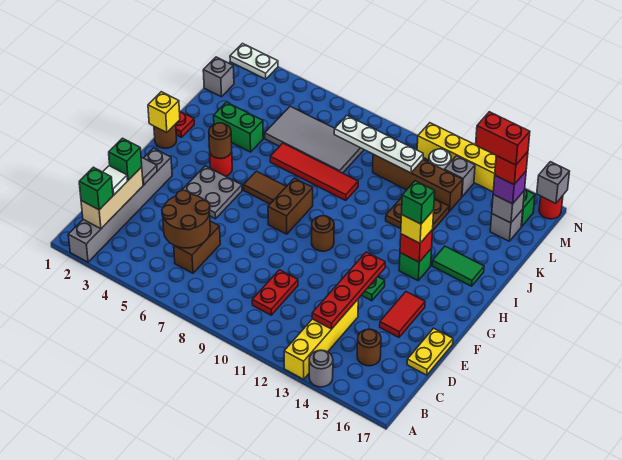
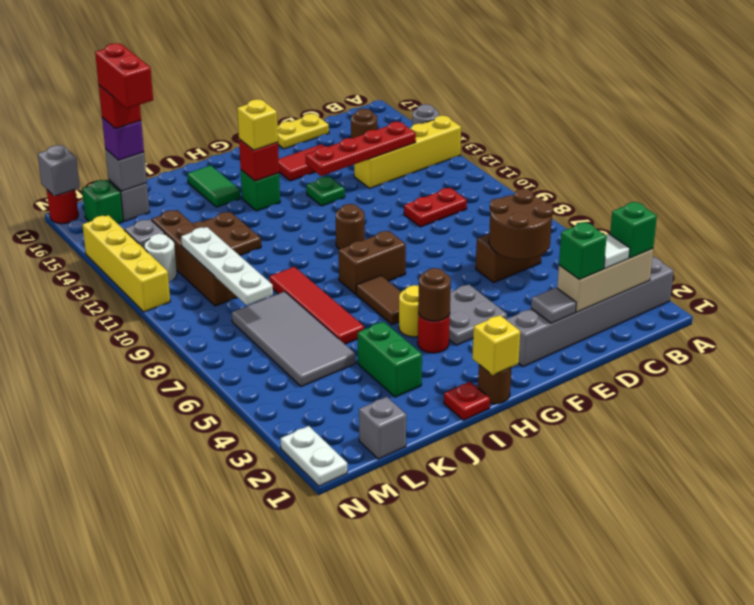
none -> yellow round brick H5 level 1
green brick H14 level 4 -> none

